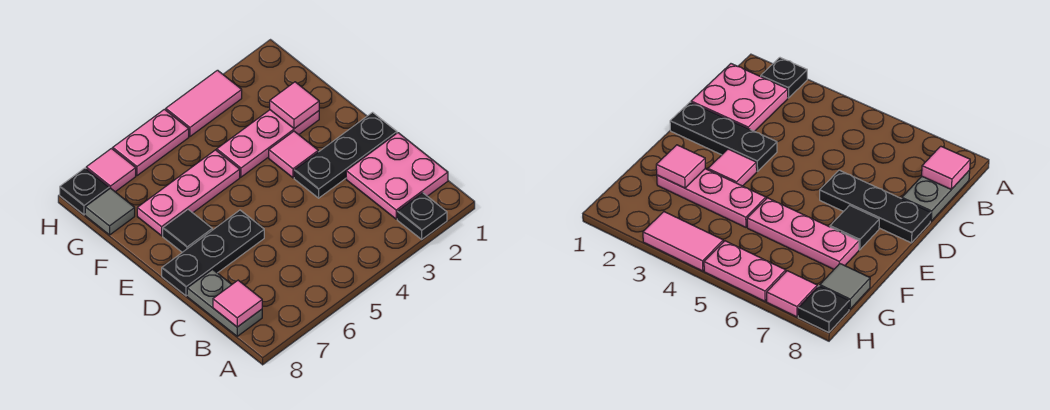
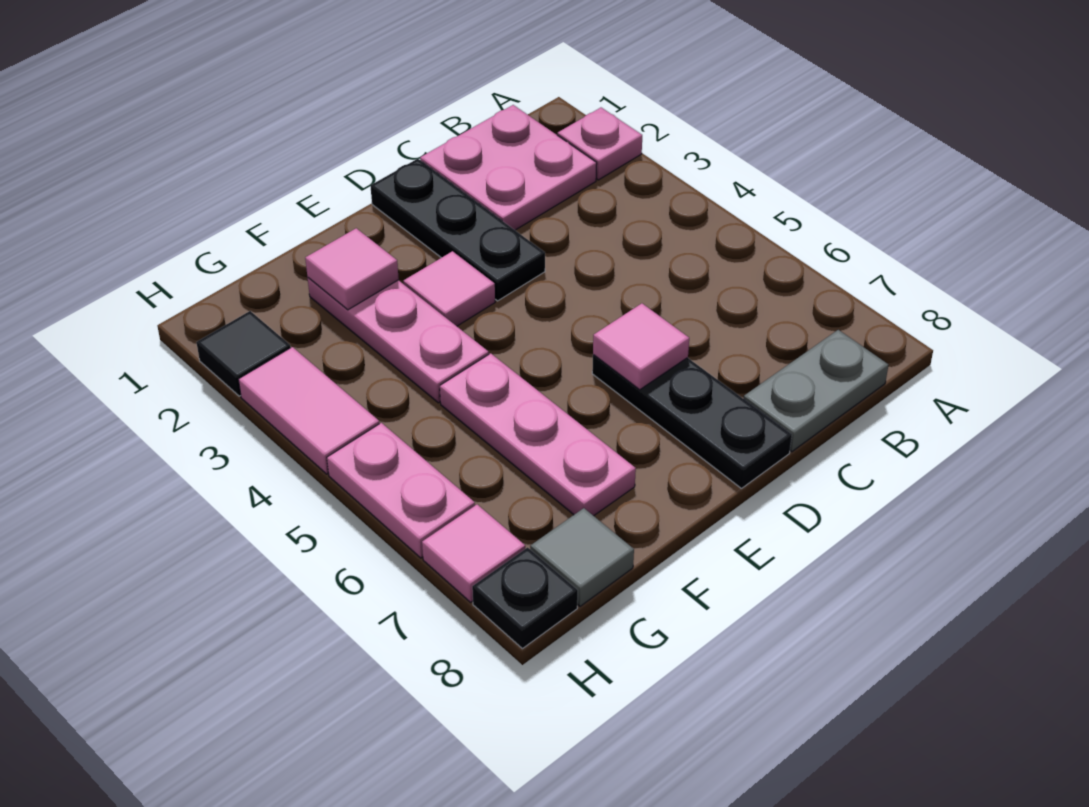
black plate A2 level 1 -> pink plate A2 level 1
pink tile B8 level 2 -> pink tile D6 level 2
black tile E7 level 1 -> black tile H2 level 1

